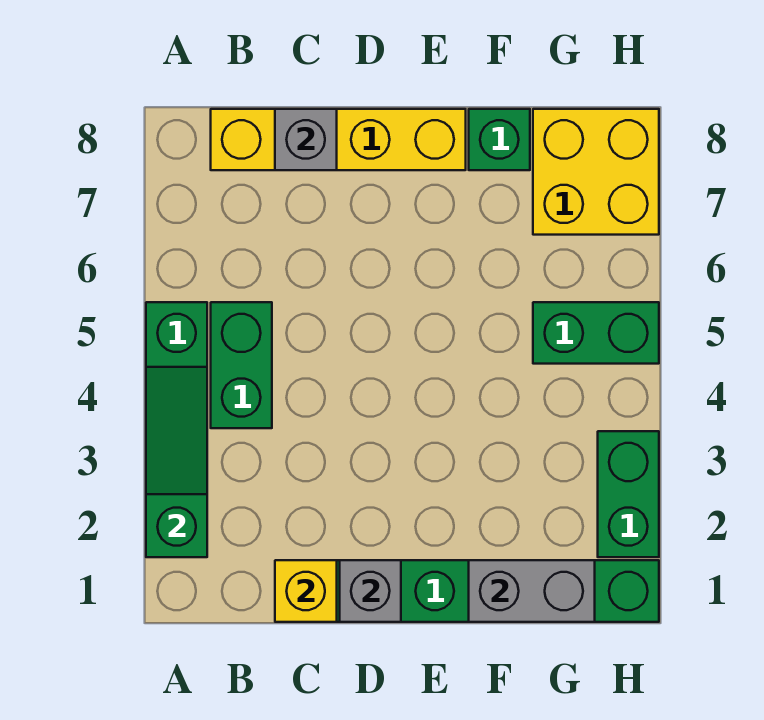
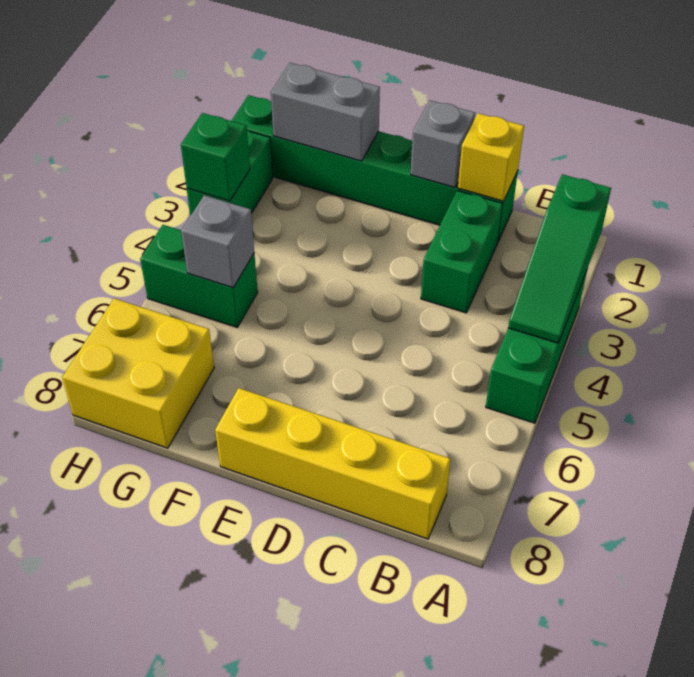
green brick B4:B5 level 1 -> green brick C2:C3 level 1
grey brick C8 level 2 -> grey brick G5 level 2
green brick F8 level 1 -> green brick H3 level 2

